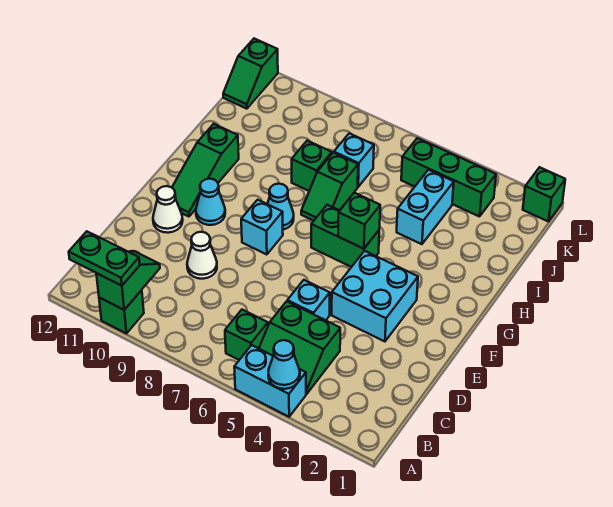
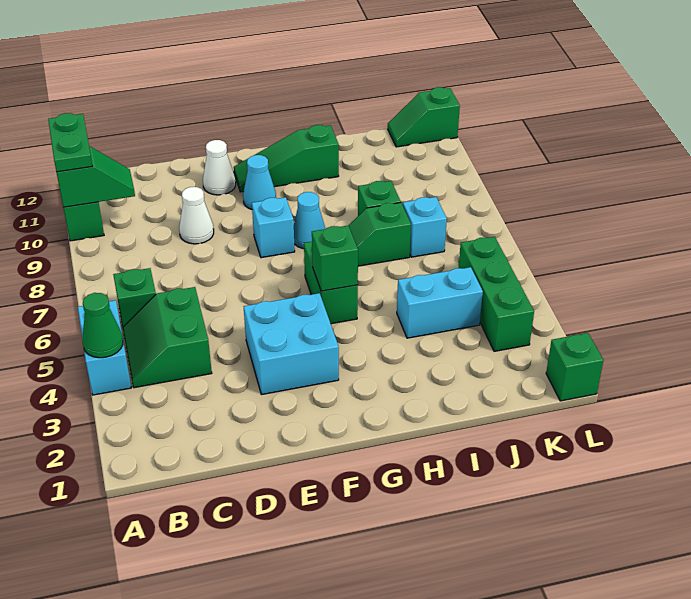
cyan cone A4 level 2 -> green cone A4 level 2
cyan brick D5 level 1 -> none

